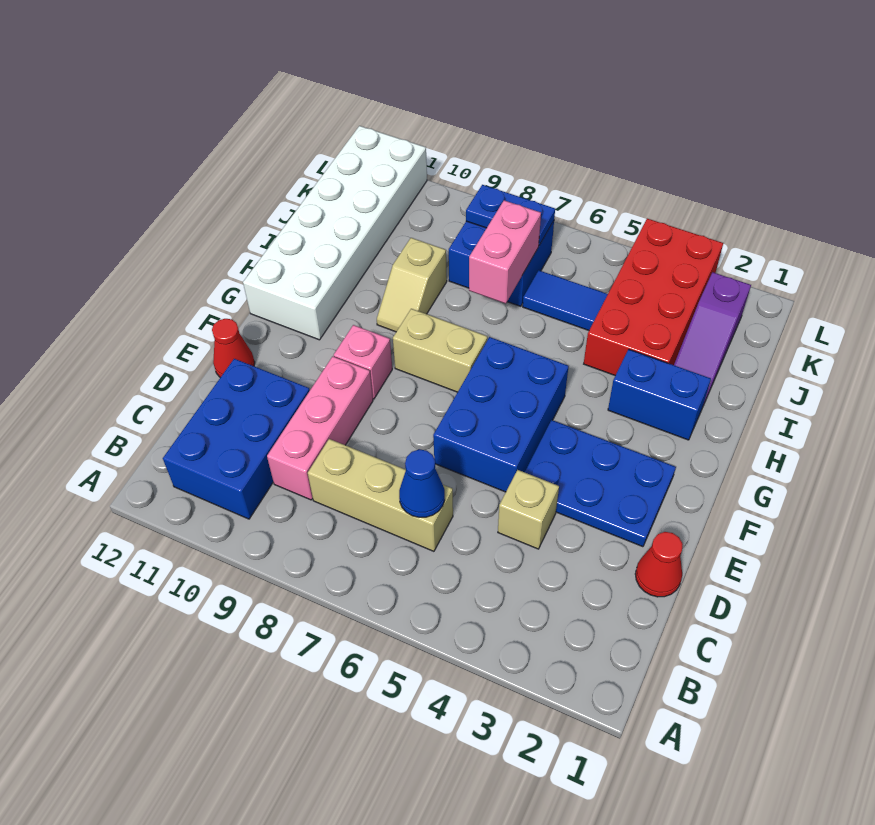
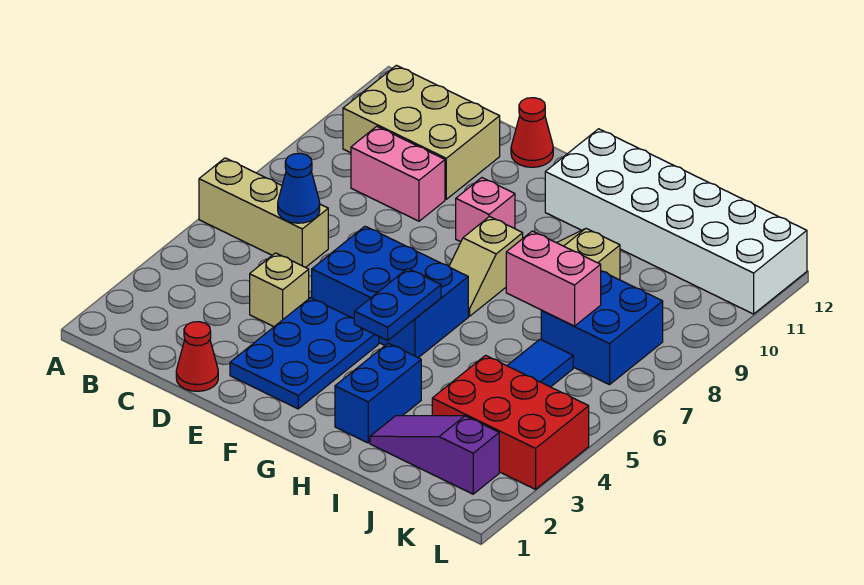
blue brick B10:D11 level 1 -> tan brick B10:D11 level 1
tan brick C6:C8 level 1 -> tan brick A6:C6 level 1
pink brick C9:E9 level 1 -> pink brick C9:D9 level 1
tan brick G7:G8 level 1 -> tan slope G7:G8 level 1 top 8
red brick I3:L4 level 1 -> red brick J3:L4 level 1
blue plate K7:K8 level 2 -> blue plate G4:G5 level 2

